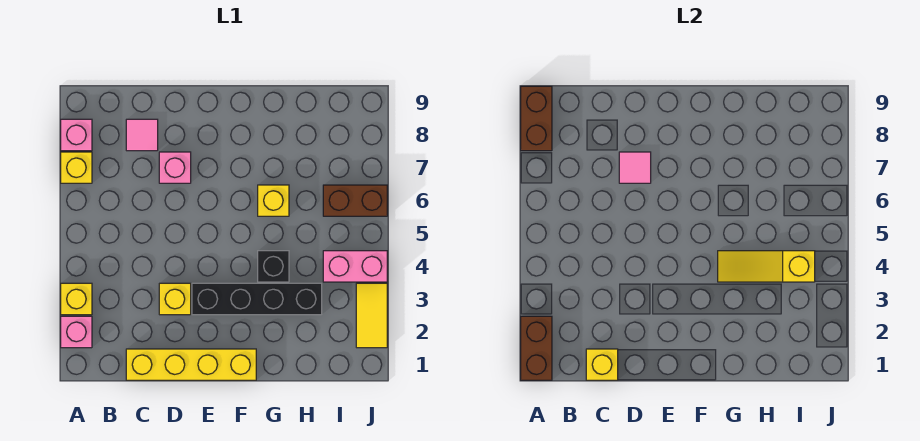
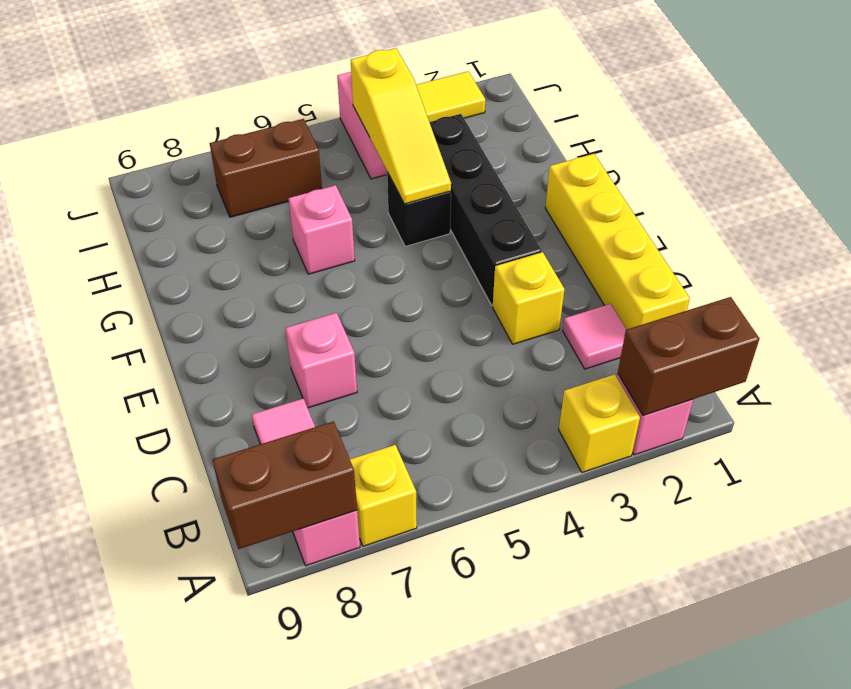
yellow brick C1 level 2 -> none
pink tile D7 level 2 -> pink tile C2 level 1
yellow brick G6 level 1 -> pink brick G6 level 1
brown brick I6:J6 level 1 -> brown brick I6:I7 level 1

